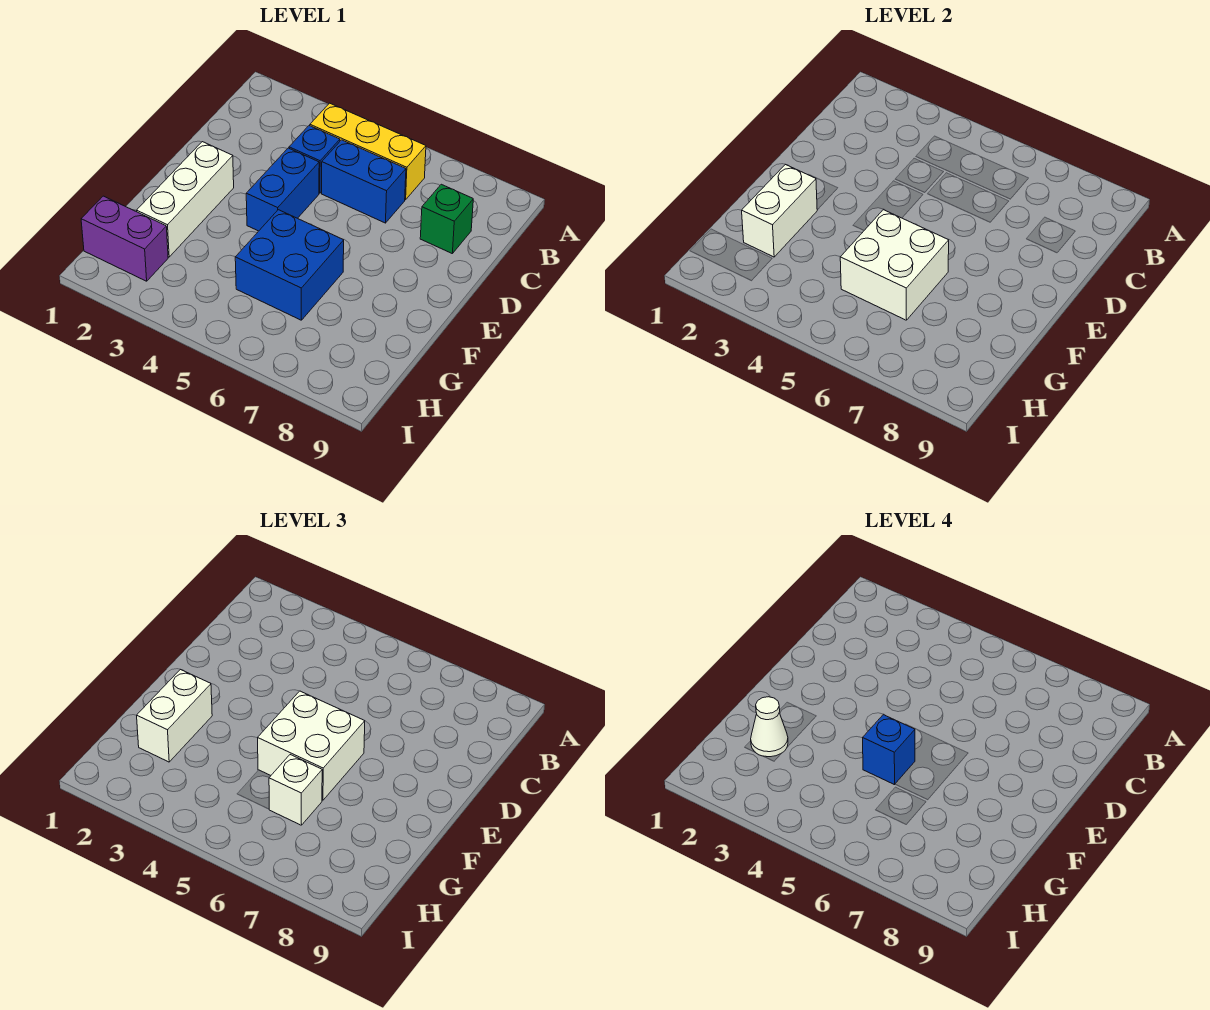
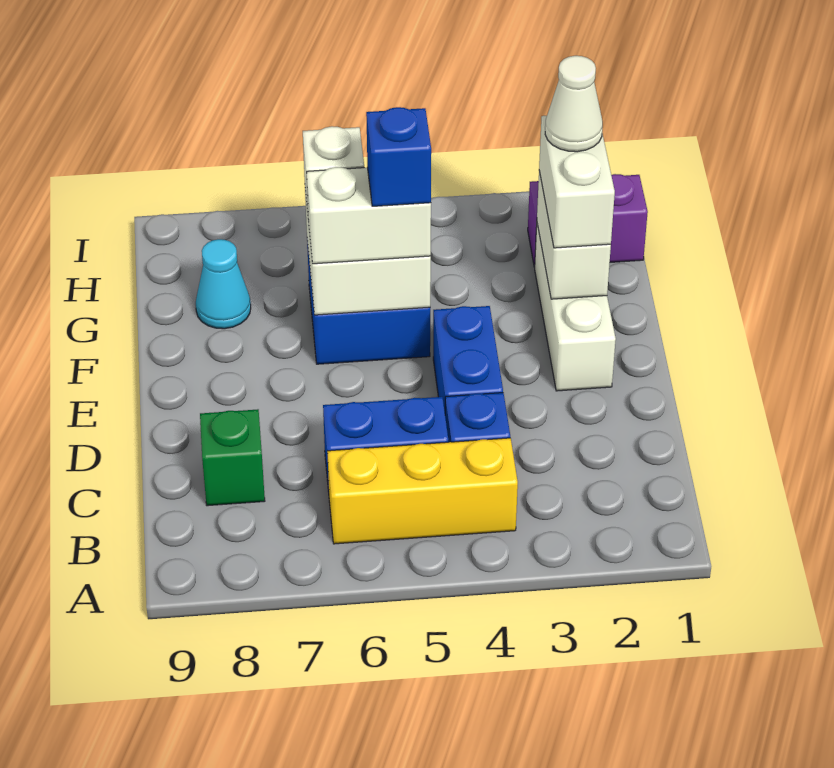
white brick E5:F6 level 3 -> white brick F5:F6 level 3
none -> cyan cone G8 level 1

